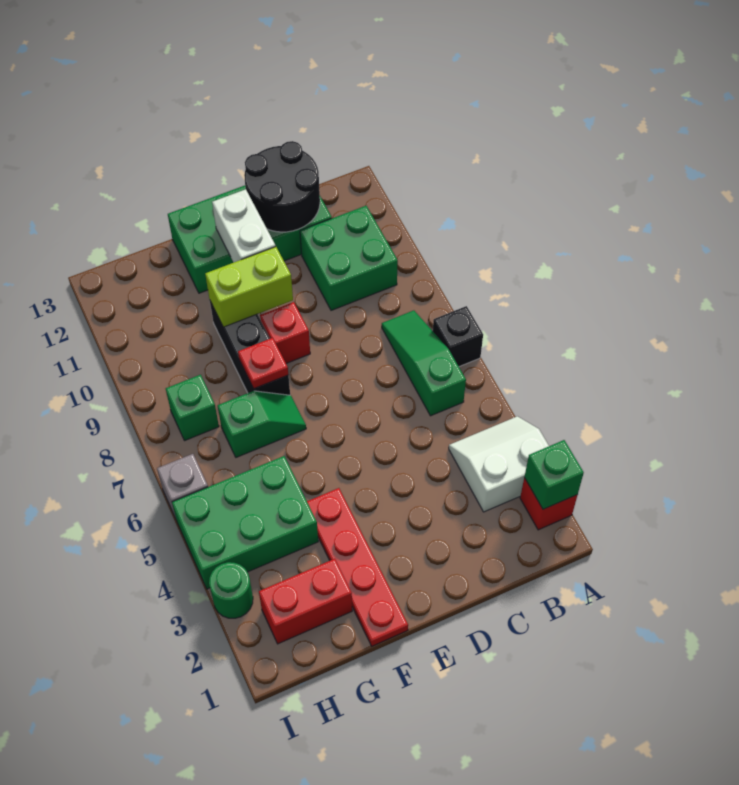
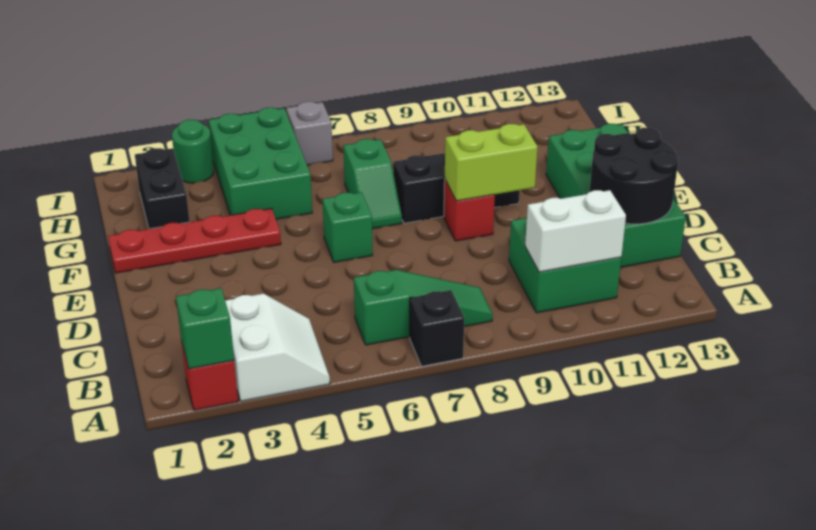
lime brick E10:F10 level 2 -> lime brick E9:E10 level 2
white brick E11:E12 level 2 -> white brick B10:B11 level 2
red plate F8 level 2 -> none
red brick G2:H2 level 1 -> black brick G2:H2 level 1
green brick H8 level 1 -> green brick E6 level 1

